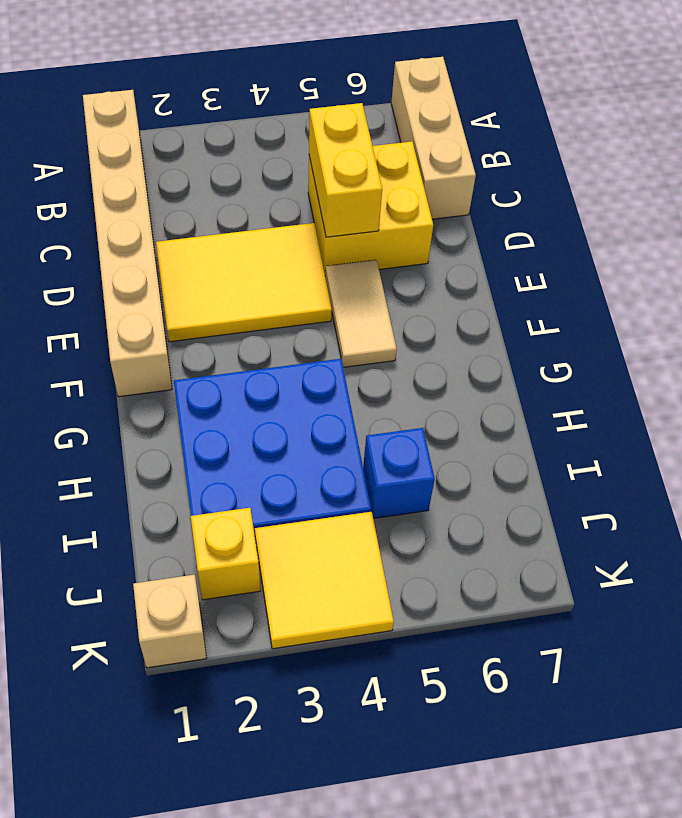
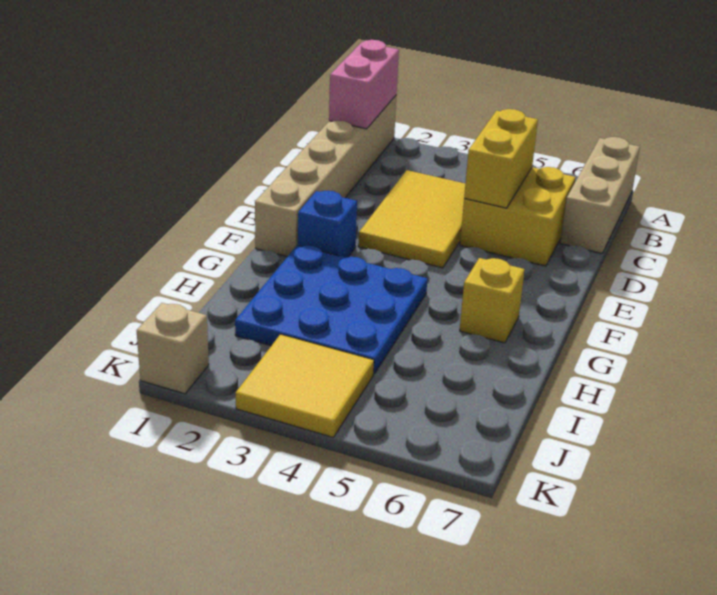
none -> pink brick A1:B1 level 2
yellow tile D2:E4 level 1 -> yellow tile C3:E4 level 1
tan tile E5:F5 level 1 -> none
blue brick I5 level 1 -> blue brick F2 level 1
yellow brick J2 level 1 -> yellow brick G6 level 1

